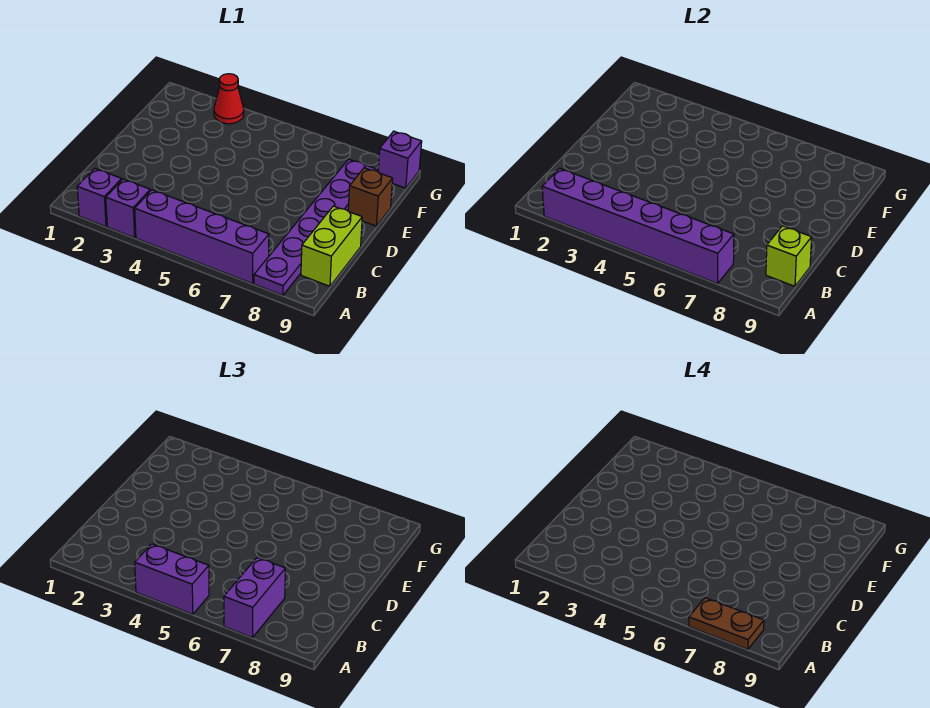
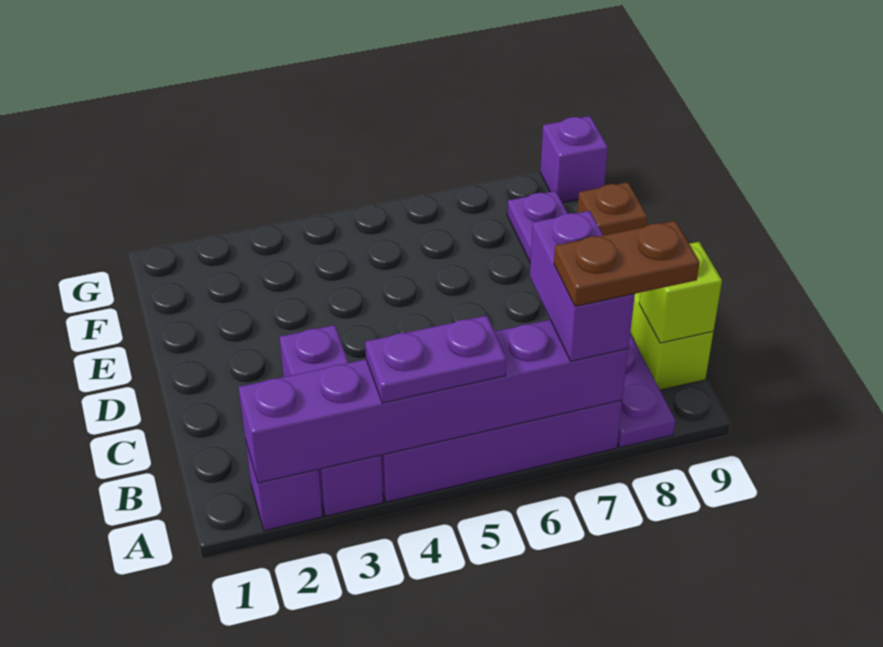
purple brick A3 level 1 -> purple brick A3:C3 level 1
purple brick A4:A5 level 3 -> purple plate A4:A5 level 3
red cone G3 level 1 -> none

